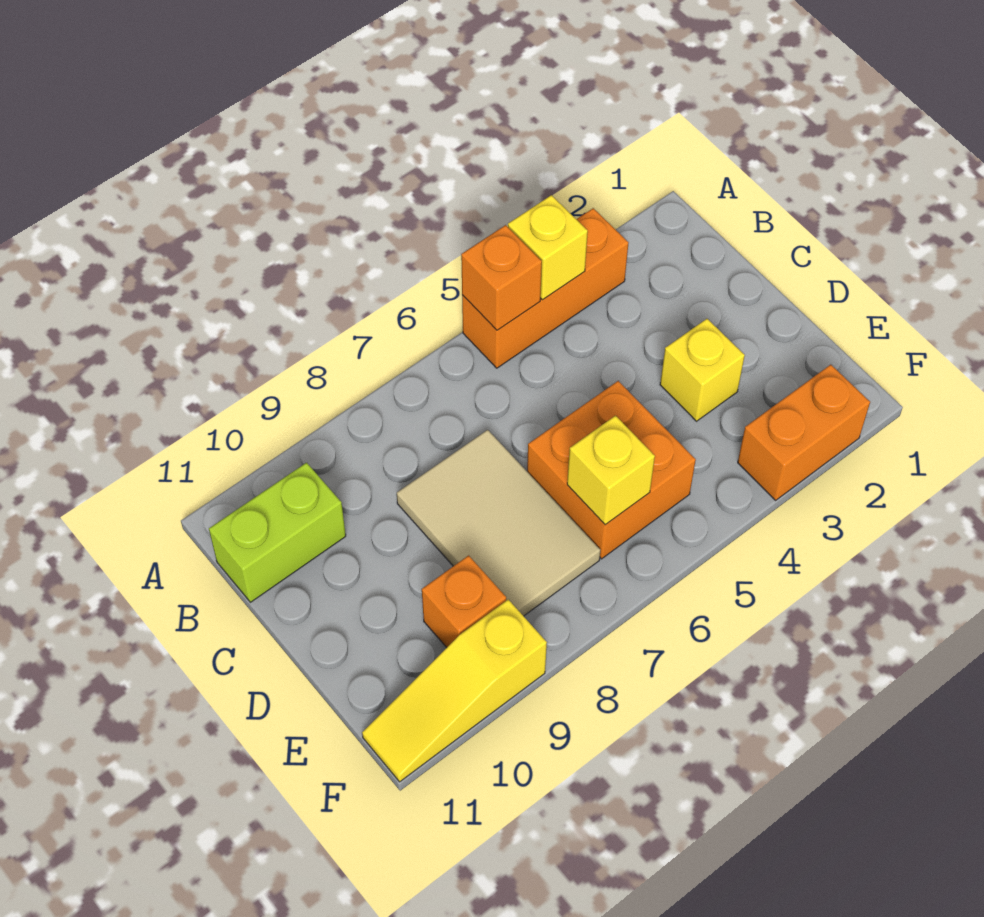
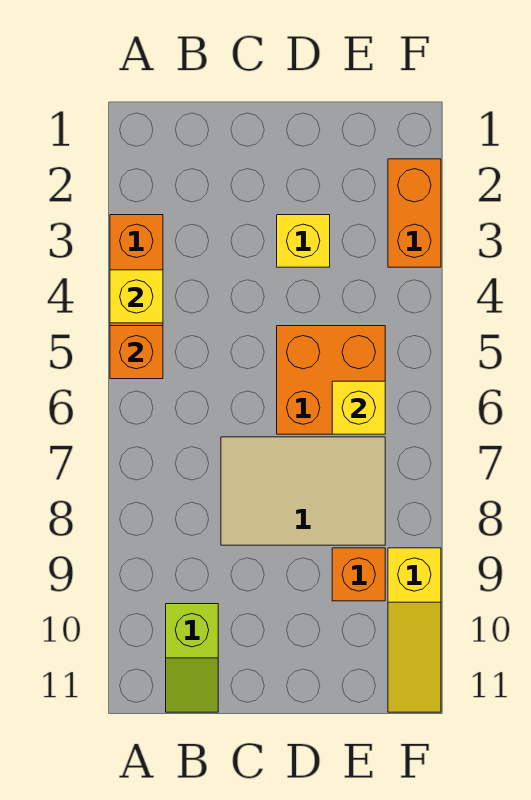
lime brick B10:B11 level 1 -> lime slope B10:B11 level 1 top 10

